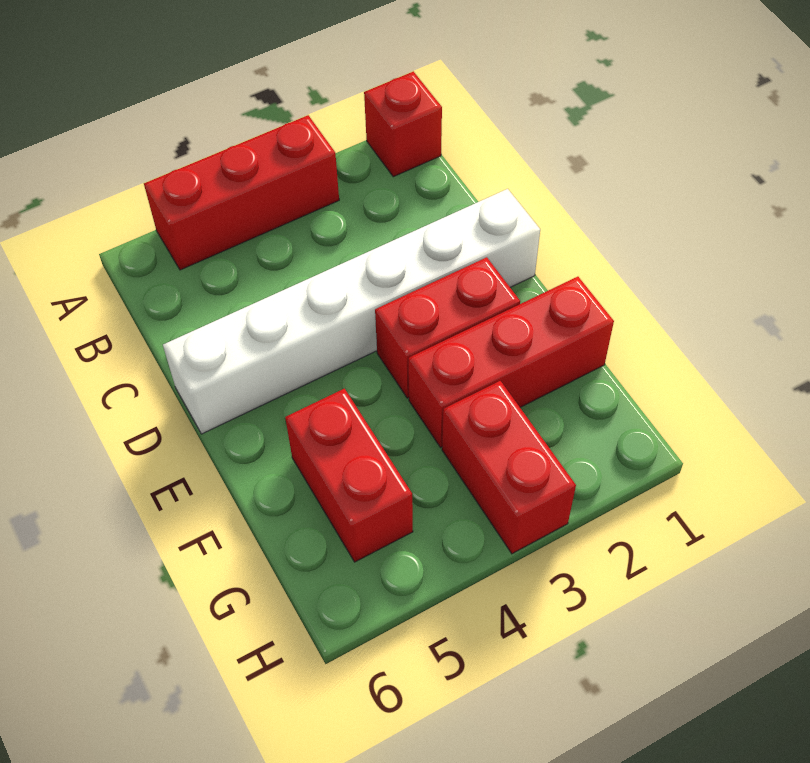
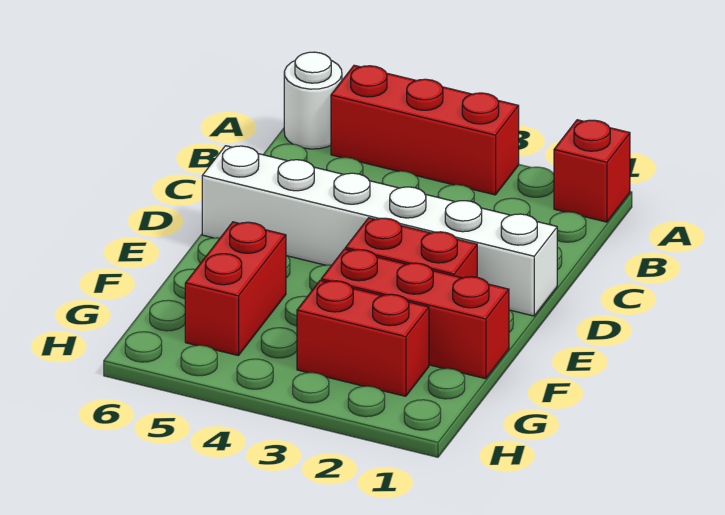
none -> white round brick A6 level 1
red brick G3:H3 level 1 -> red brick G2:G3 level 1

